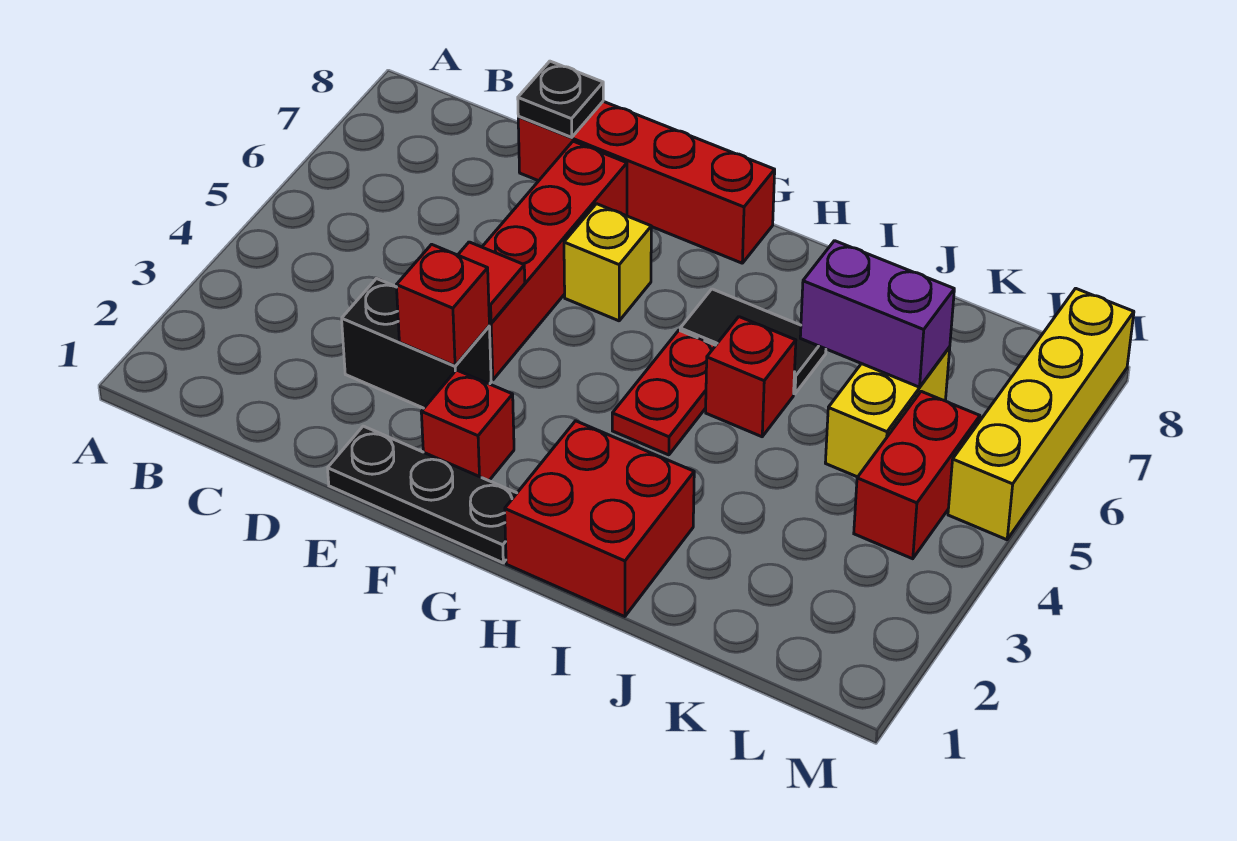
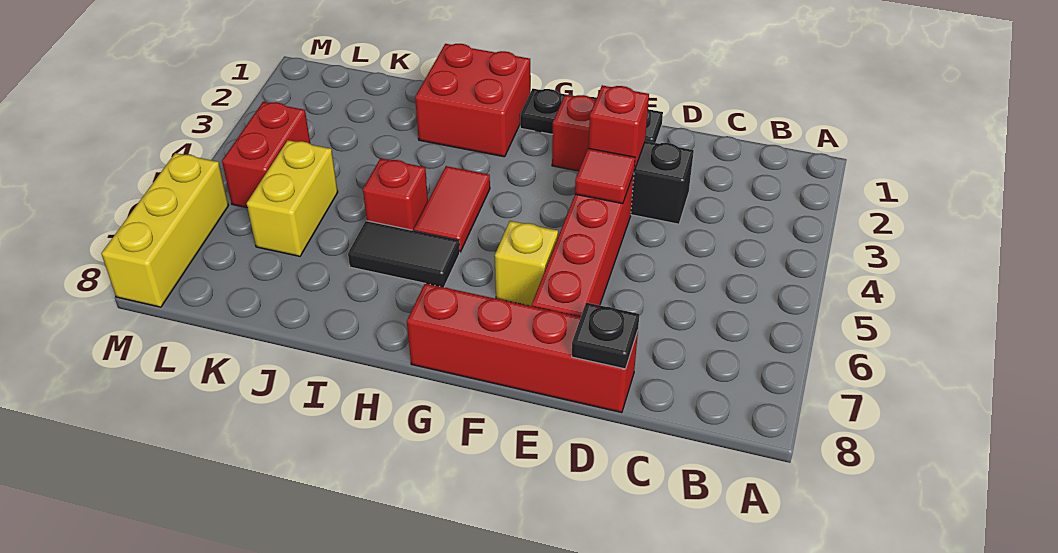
red plate H4:H5 level 1 -> red tile H4:H5 level 1
purple brick J6:K6 level 2 -> none
yellow brick M5:M8 level 1 -> yellow brick M6:M8 level 1

